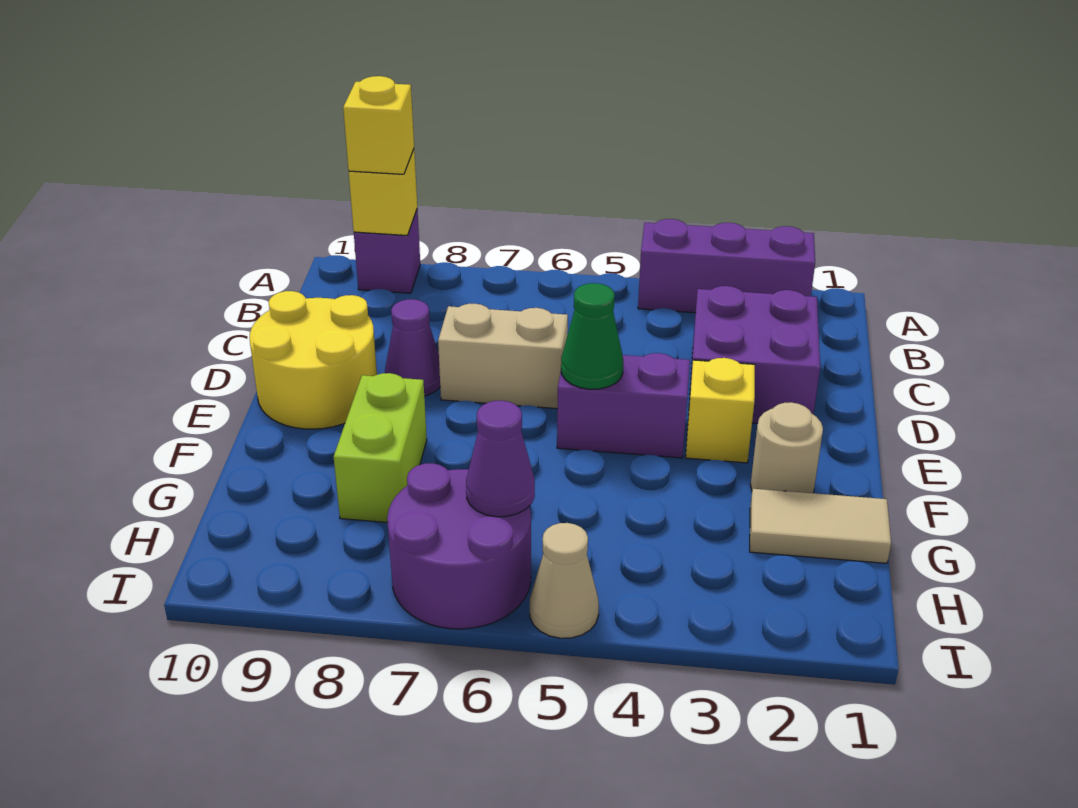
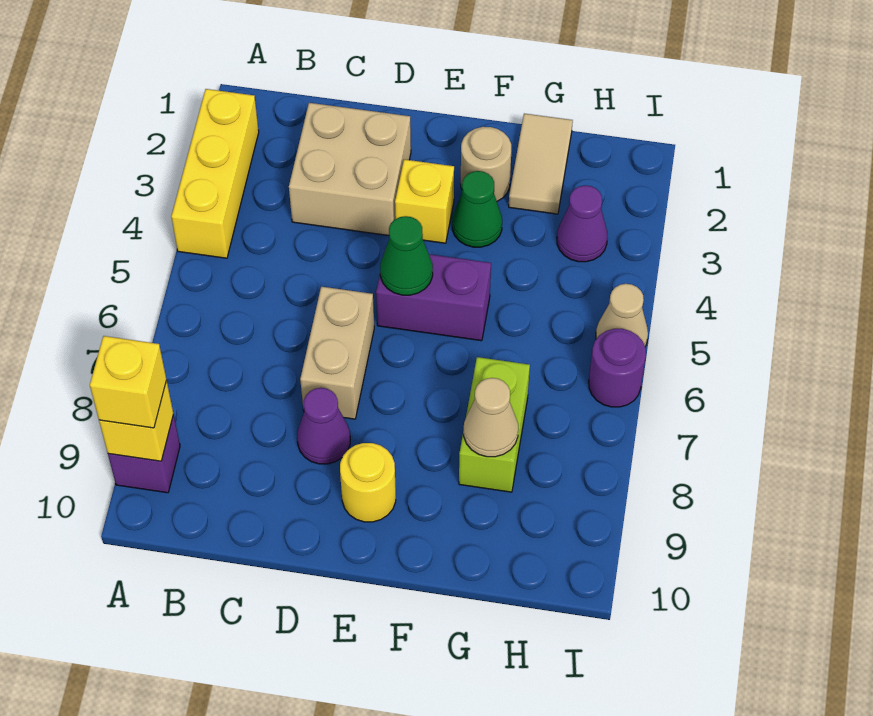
purple brick A2:A4 level 1 -> yellow brick A2:A4 level 1
purple brick C2:D3 level 1 -> tan brick C2:D3 level 1
yellow round brick D9:E10 level 1 -> yellow round brick E9 level 1
purple brick E4:E5 level 1 -> purple brick E5:F5 level 1
none -> green cone F3 level 1
lime brick F8:G8 level 1 -> lime brick G7:G8 level 1
none -> tan cone G8 level 2
purple round brick H6:I7 level 1 -> purple round brick I6 level 1
purple cone H6 level 2 -> purple cone H3 level 1

